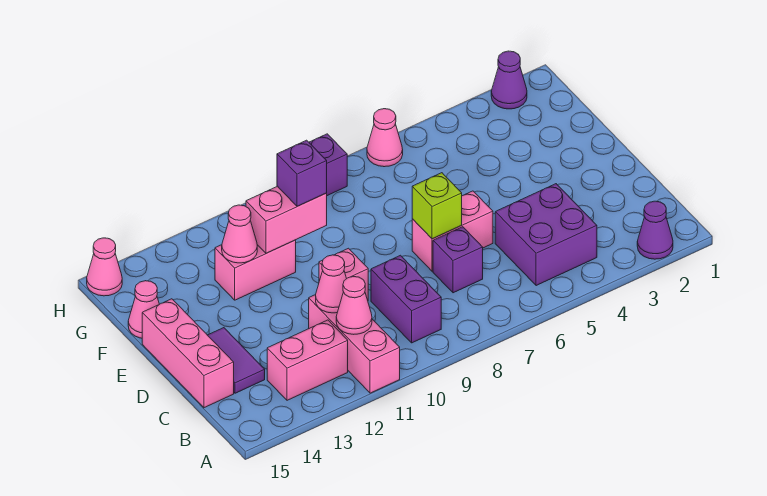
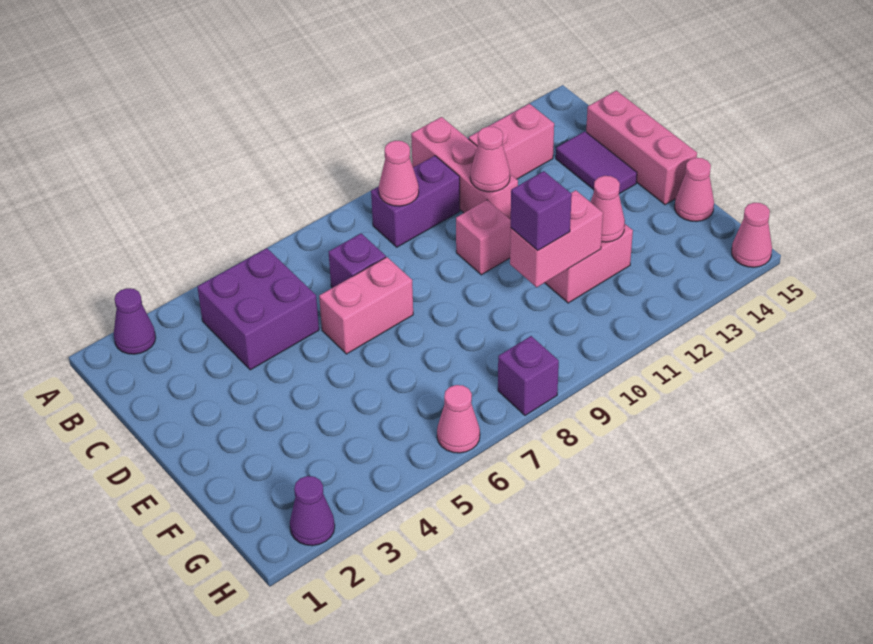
purple brick B9:C9 level 1 -> purple brick B9:B10 level 1
pink cone B11 level 2 -> pink cone B9 level 2
lime brick D7 level 2 -> none

